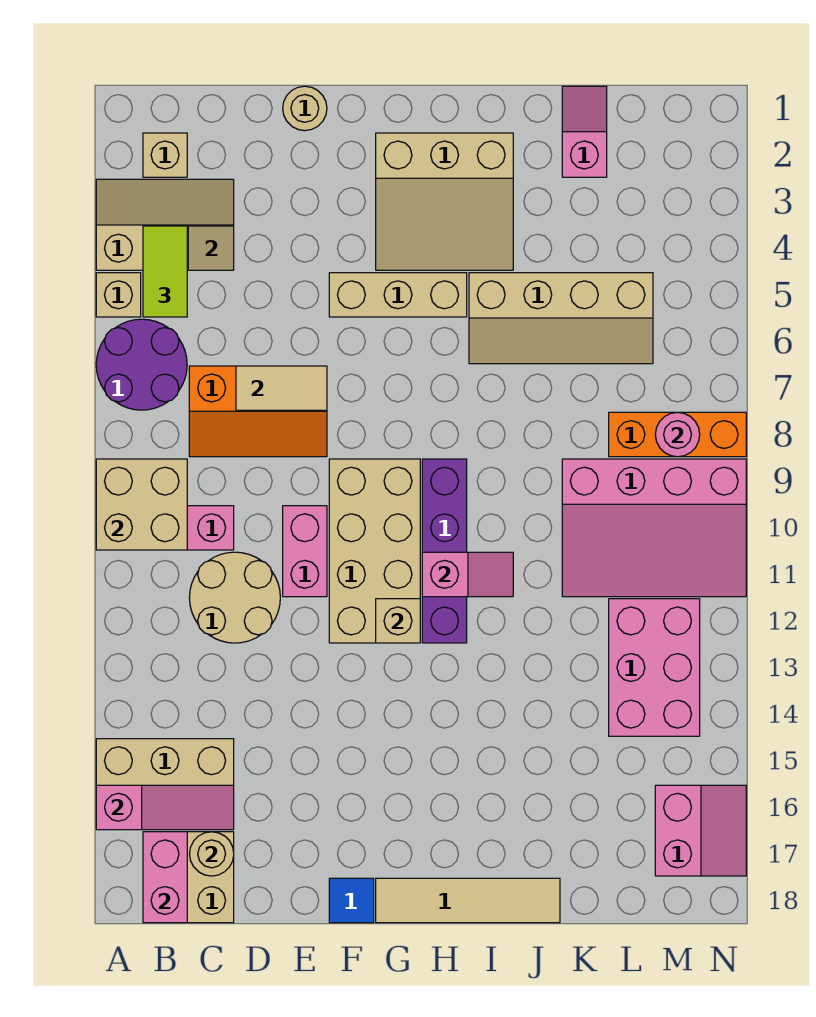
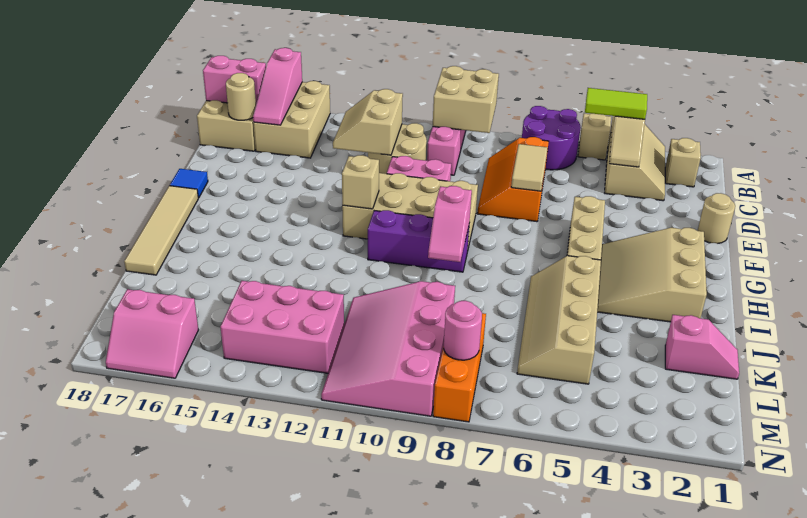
none -> tan slope C12:D13 level 2 top 12
purple brick H9:H12 level 1 -> purple brick H9:H11 level 1
pink slope H11:I11 level 2 top H -> pink slope H9:I9 level 2 top H

